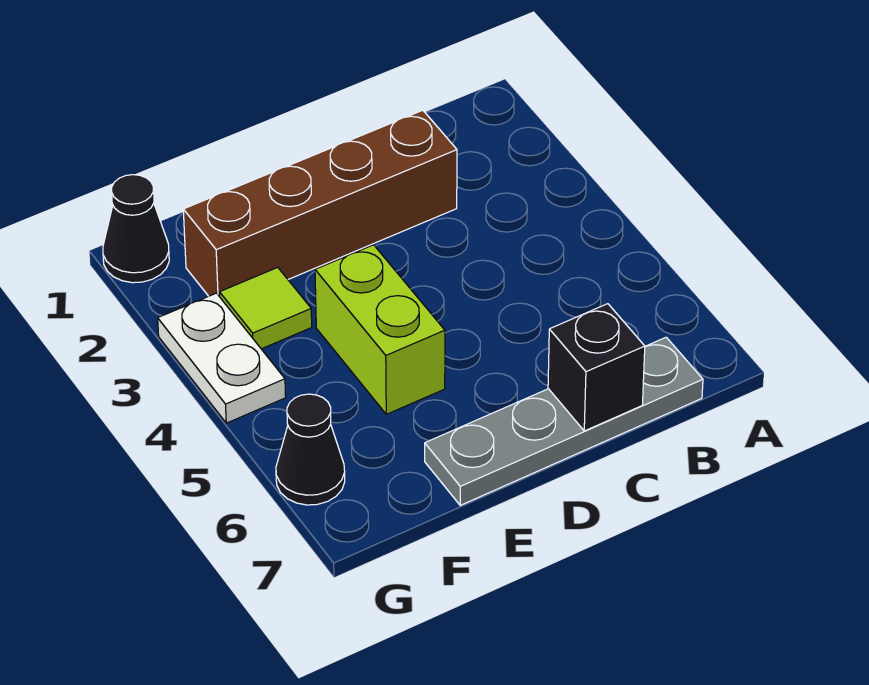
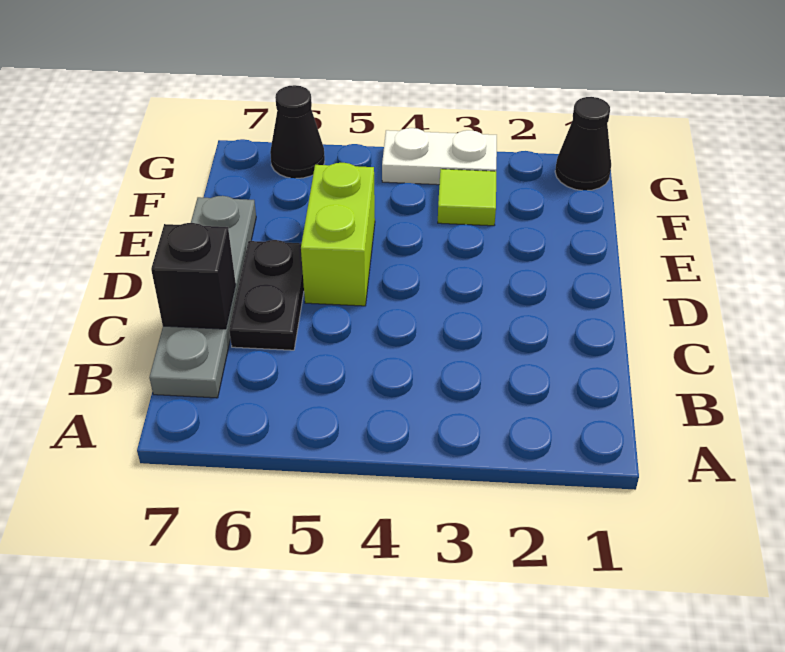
brown brick C2:F2 level 1 -> none
none -> black plate C6:D6 level 1
lime brick E4:E5 level 1 -> lime brick D5:E5 level 1

